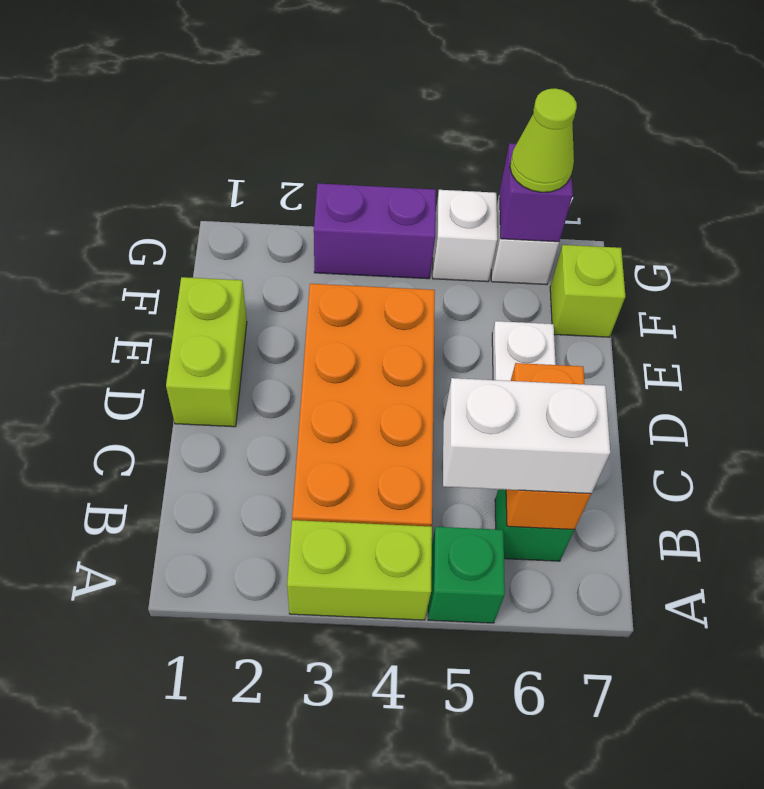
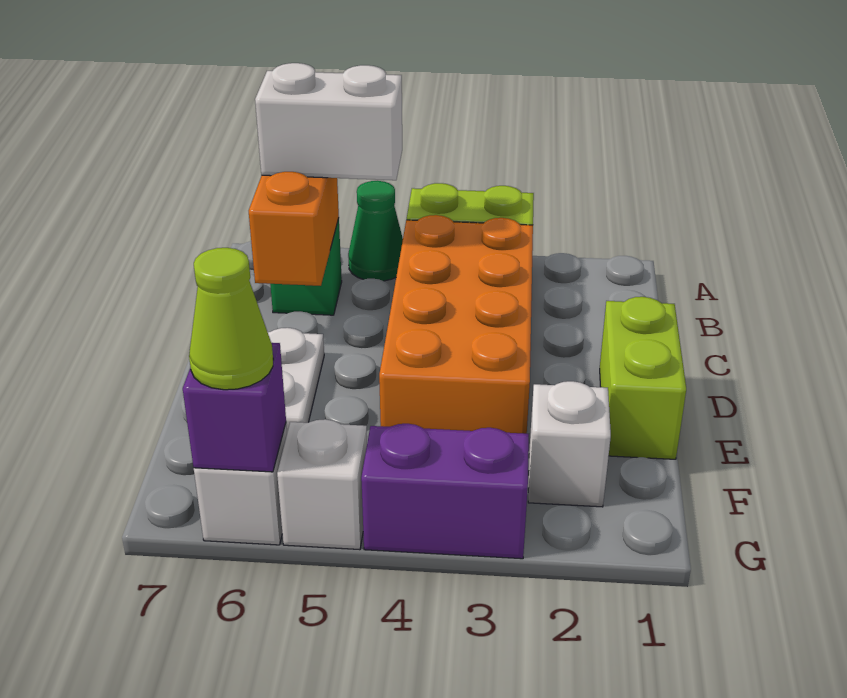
green brick A5 level 1 -> green cone A5 level 1
none -> white brick F2 level 1
lime brick F7 level 1 -> none

